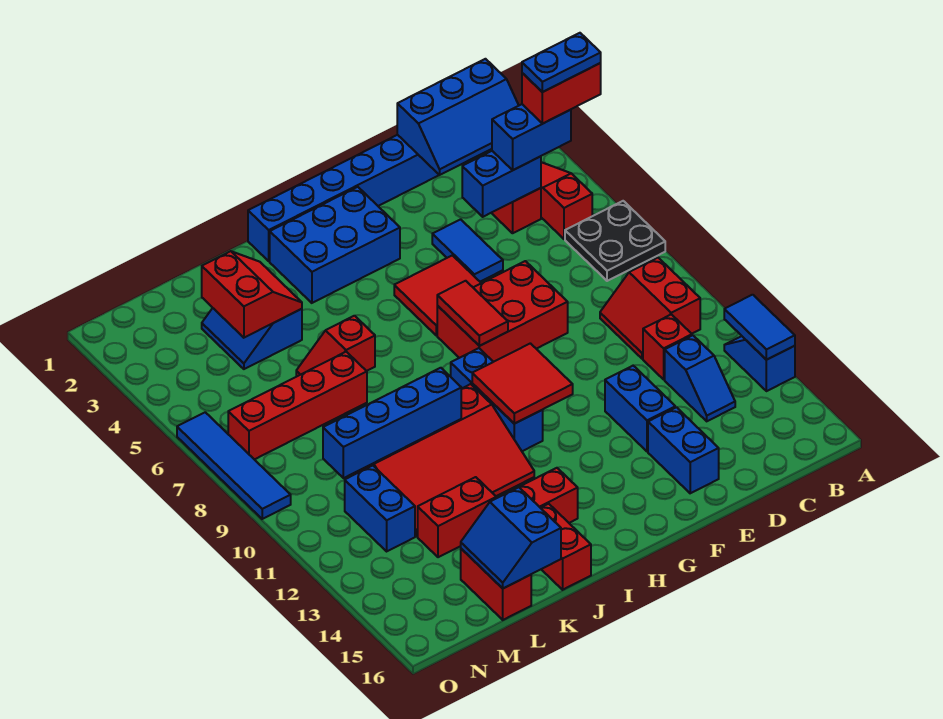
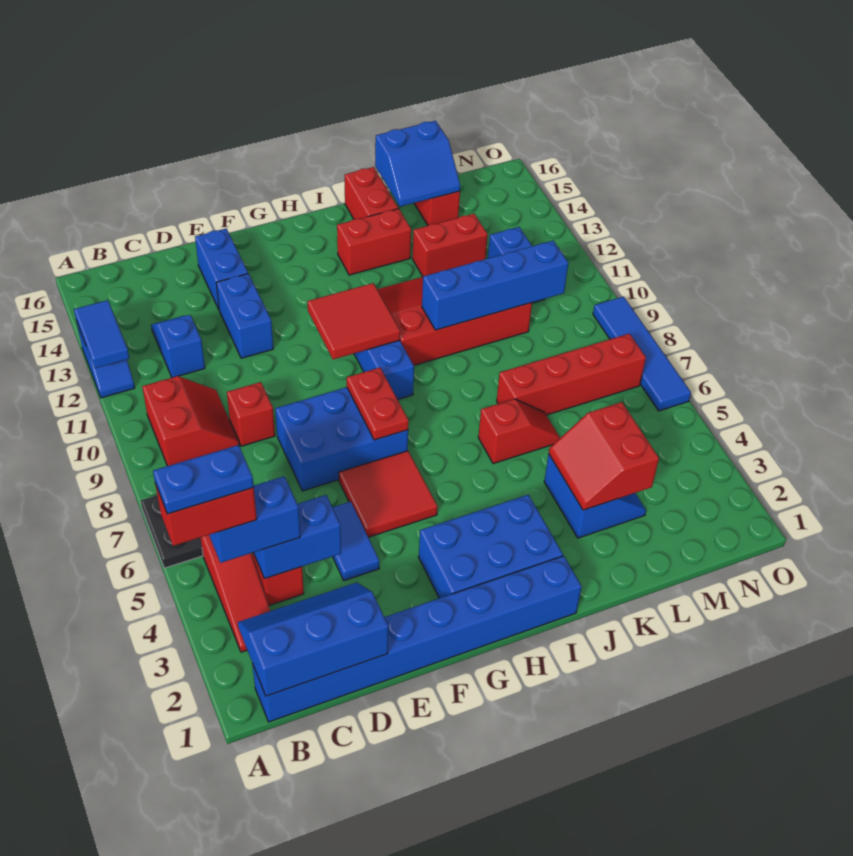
red brick C11 level 1 -> red brick D9 level 1
red brick E7:G8 level 1 -> blue brick E7:G8 level 1
red tile G7:G8 level 2 -> red plate G7:G8 level 2
blue slope K15:L16 level 2 top K -> blue slope K15:L16 level 2 top 16

